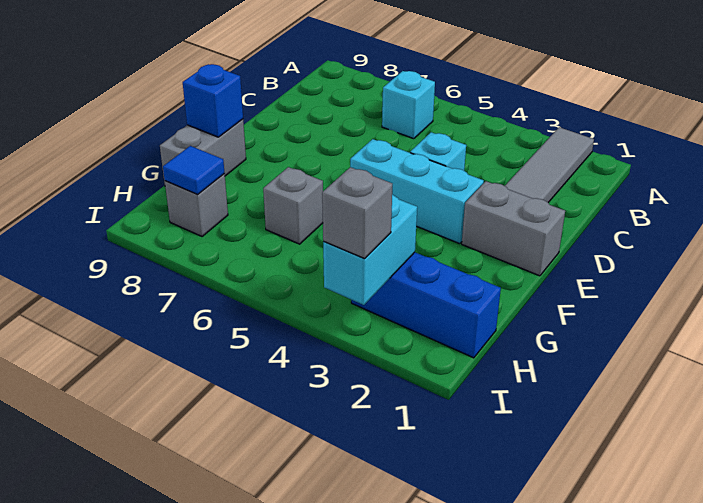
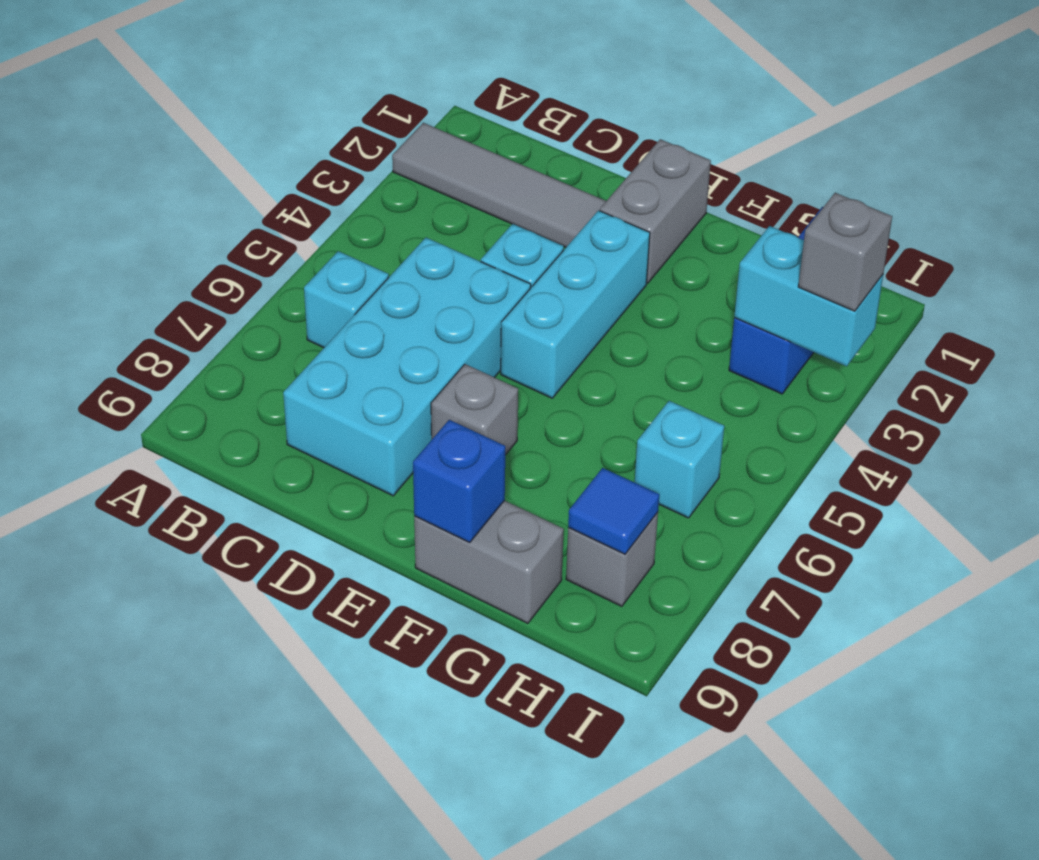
none -> cyan brick C5:D8 level 1
grey brick G6 level 1 -> grey brick E7 level 1
none -> cyan brick H6 level 1

